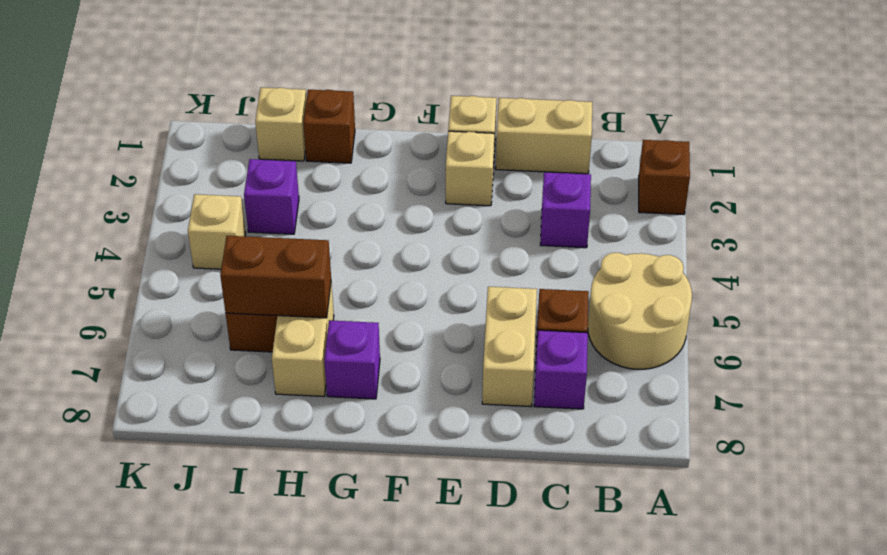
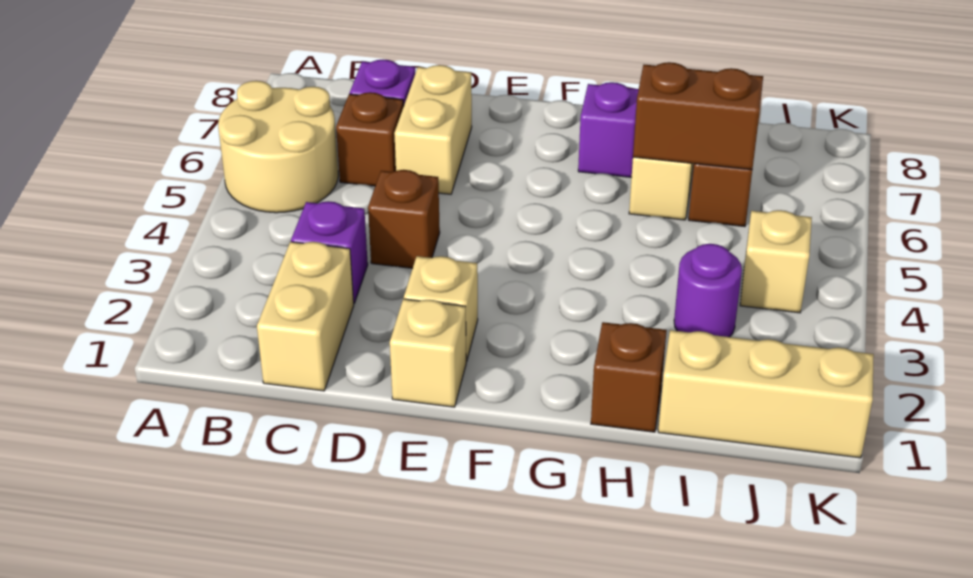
brown brick A2 level 1 -> brown brick D4 level 1
tan brick C1:D1 level 1 -> tan brick C1:C2 level 1
tan brick I1 level 1 -> tan brick I1:K1 level 1
purple brick I3 level 1 -> purple round brick I3 level 1

